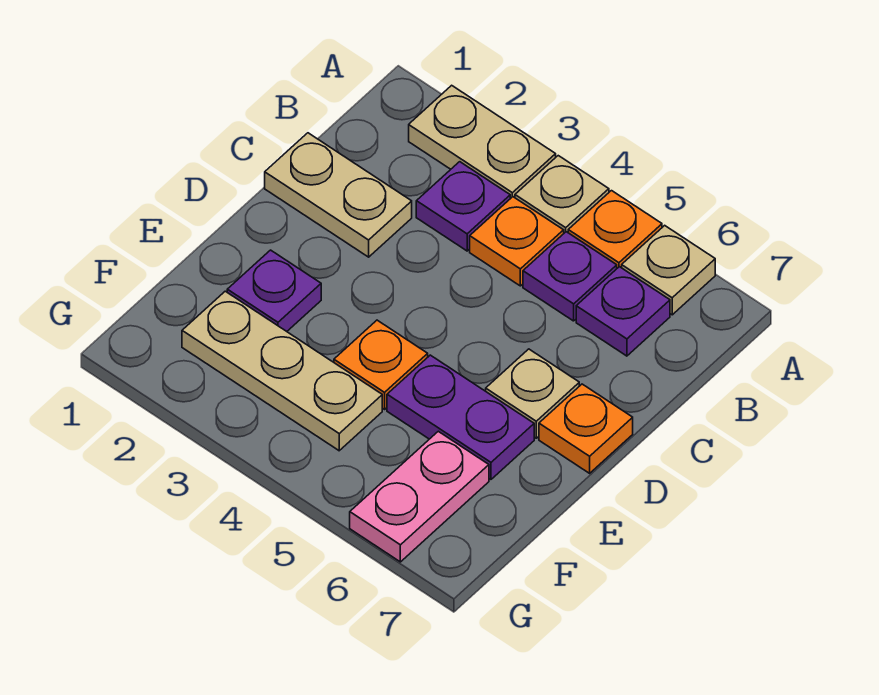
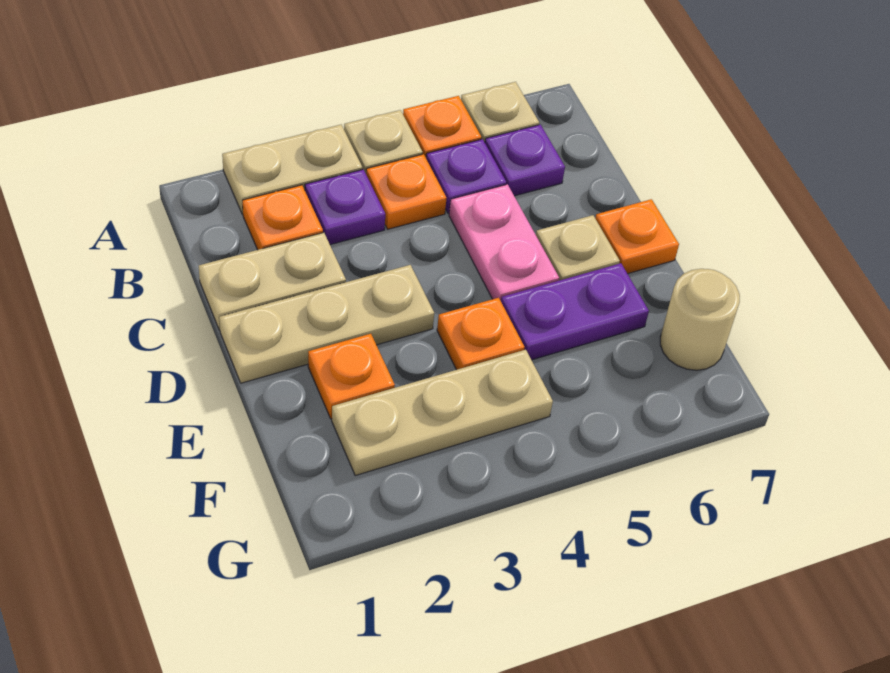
none -> orange plate B2 level 1
none -> tan plate D1:D3 level 1
purple plate E2 level 1 -> orange plate E2 level 1
pink plate F6:G6 level 1 -> pink plate C5:D5 level 1
none -> tan round brick F7 level 1

